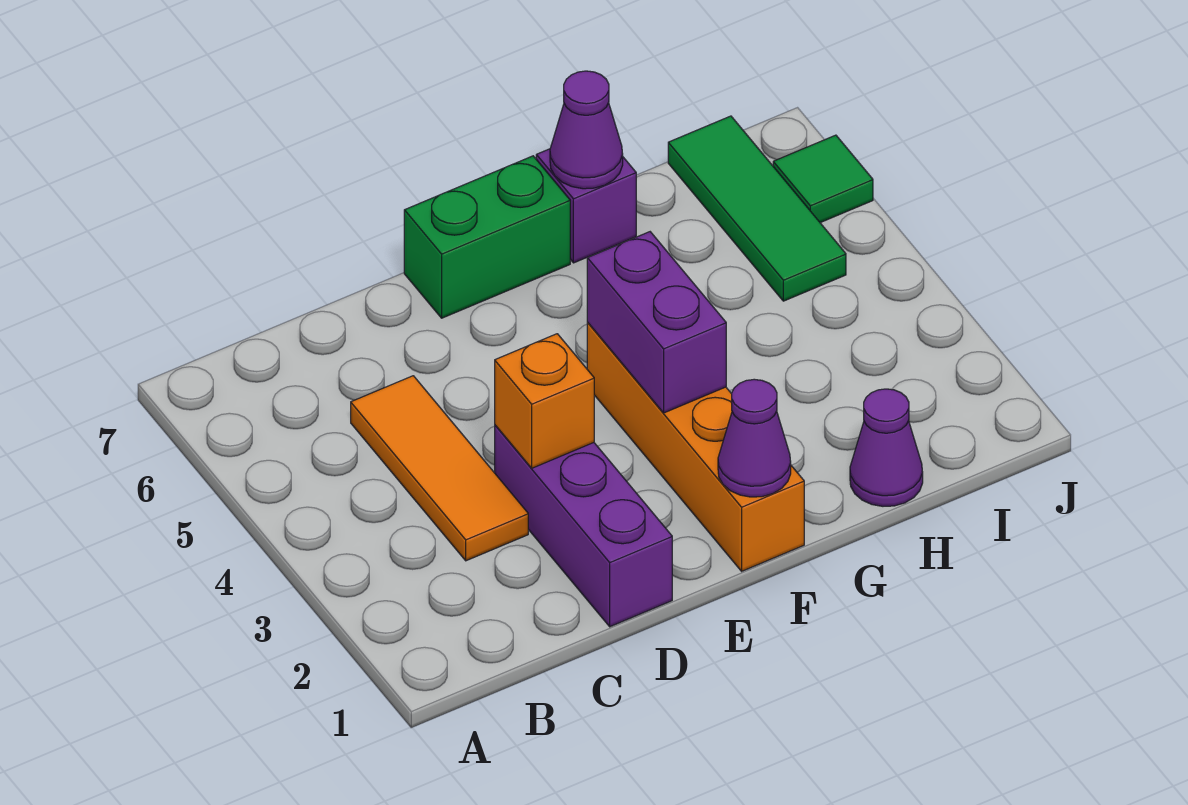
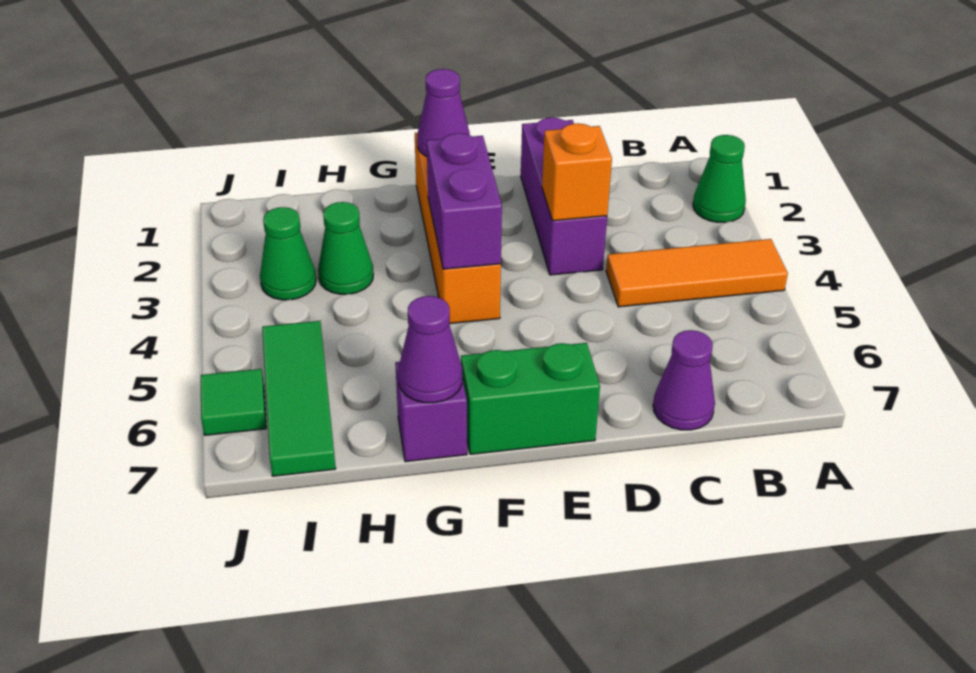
none -> green cone A2 level 1
orange tile C3:C5 level 1 -> orange tile A4:C4 level 1
purple cone H1 level 1 -> purple cone C7 level 1
none -> green cone H3 level 1
none -> green cone I3 level 1

